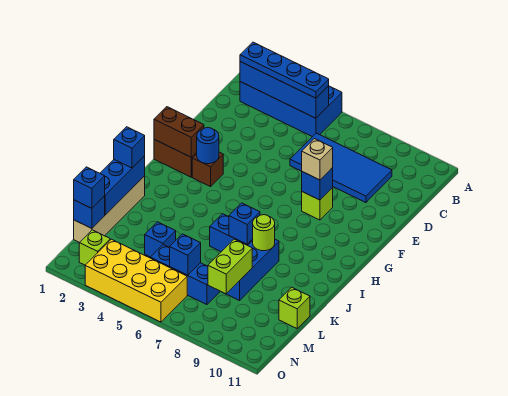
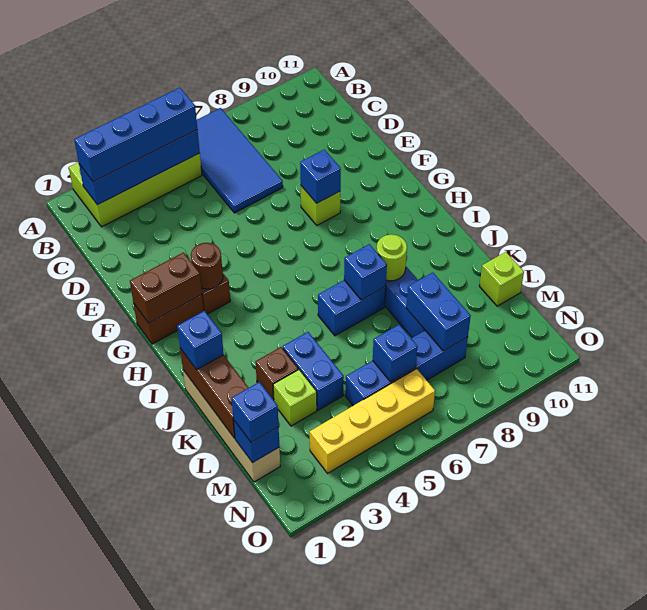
blue brick A2:B5 level 1 -> lime brick A2:B5 level 1
blue plate B2:B5 level 3 -> blue brick B2:B5 level 3
blue tile C6:D9 level 1 -> blue tile A6:D7 level 1
tan brick F8 level 3 -> none
blue round brick G3 level 2 -> brown round brick G3 level 2
blue brick J1:L1 level 2 -> brown brick J1:L1 level 2
none -> brown brick K3 level 1
blue brick L4 level 1 -> blue brick K4:L4 level 1
lime brick L8:M8 level 2 -> blue brick L8:M8 level 2
blue brick M5:M7 level 1 -> blue brick M5:M8 level 1
lime brick N2 level 1 -> lime brick L3 level 1
yellow brick N3:O6 level 1 -> yellow brick N3:N6 level 1

